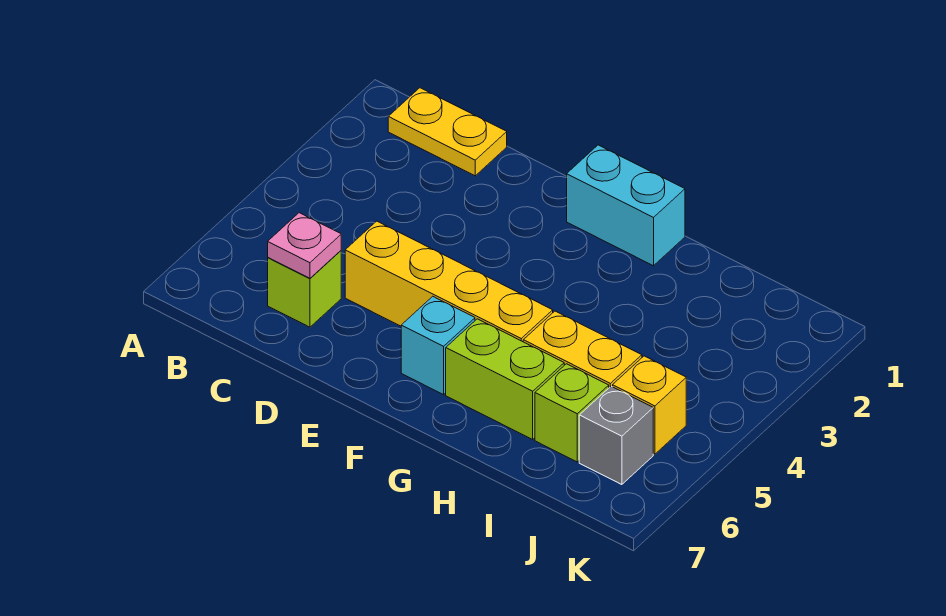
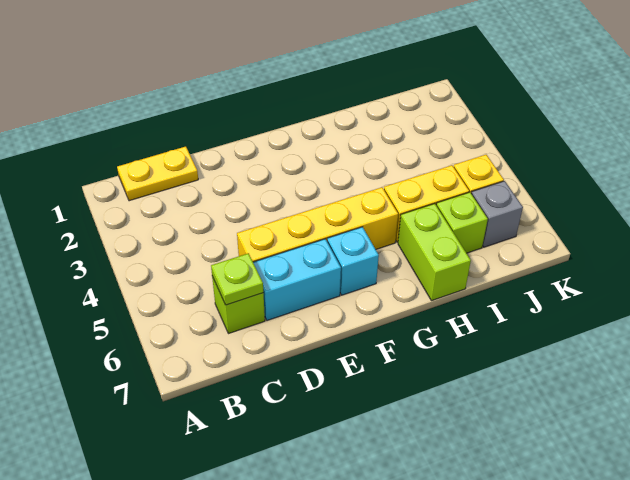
pink plate C6 level 2 -> lime plate C6 level 2
cyan brick F1:G1 level 1 -> cyan brick D6:E6 level 1
lime brick G6:H6 level 1 -> lime brick H6:H7 level 1

